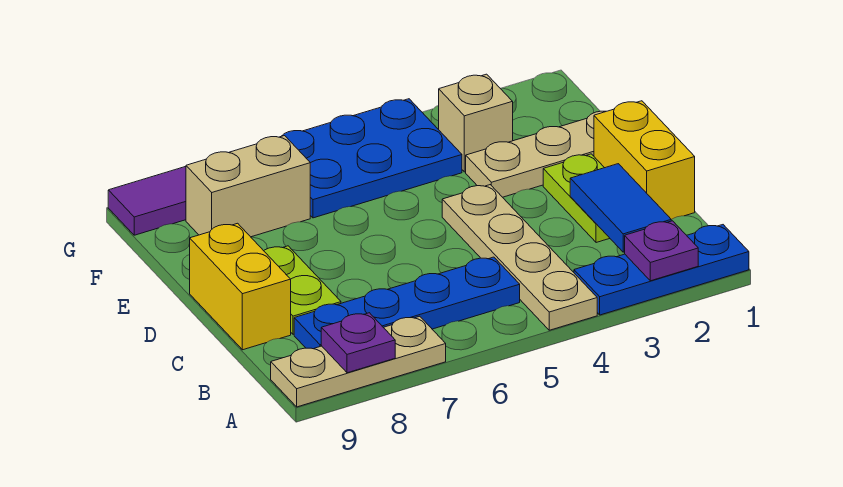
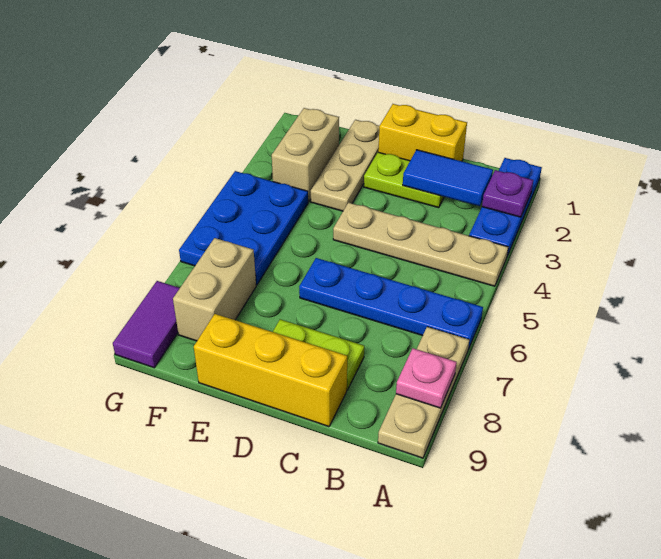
purple plate A8 level 2 -> pink plate A8 level 2
blue plate B5:B8 level 1 -> blue plate A6:D6 level 1
yellow brick C9:D9 level 1 -> yellow brick C9:E9 level 1
tan brick F3 level 1 -> tan brick F2:F3 level 1

